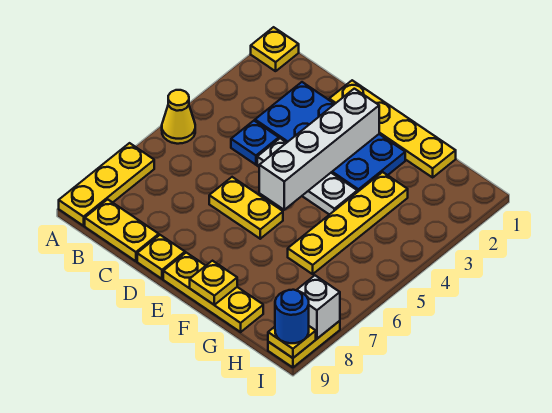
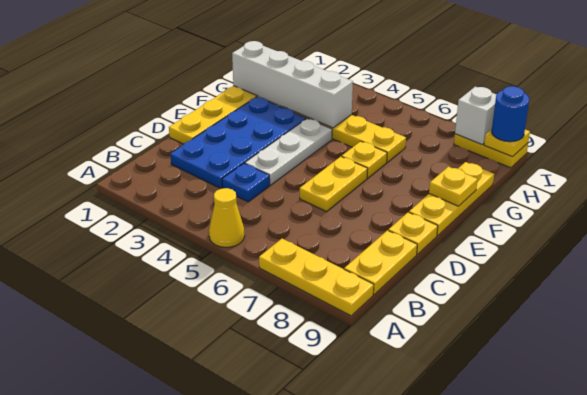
yellow plate A1 level 1 -> yellow plate F6 level 1
white brick E2:E5 level 2 -> white brick G1:G4 level 2

